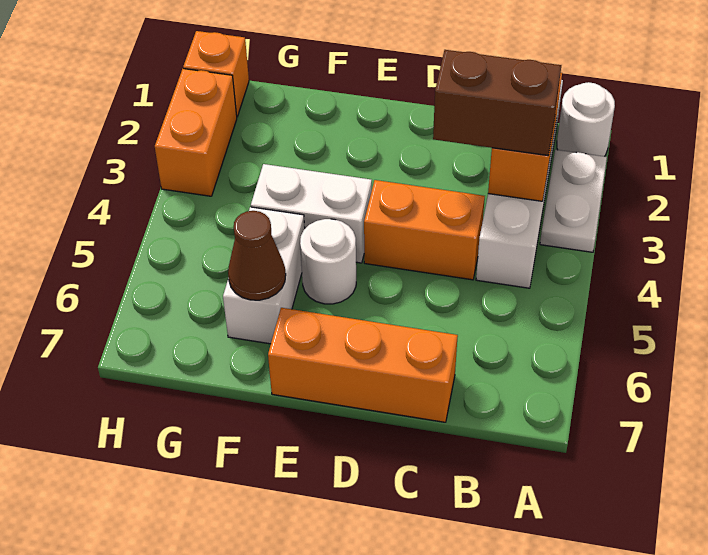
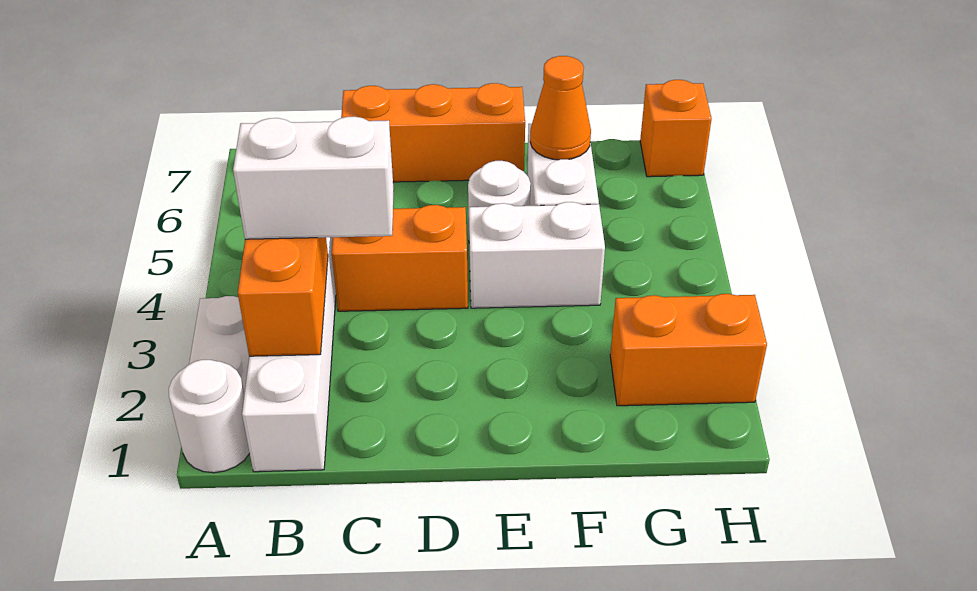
brown brick B3:C3 level 3 -> white brick B3:C3 level 3
brown cone F6 level 2 -> orange cone F6 level 2
orange brick H1 level 1 -> orange brick H7 level 1
orange brick H2:H3 level 1 -> orange brick G2:H2 level 1

